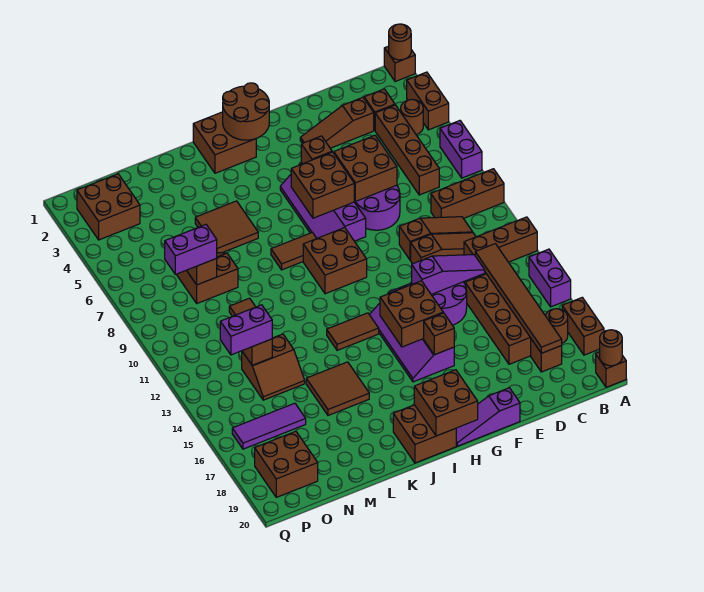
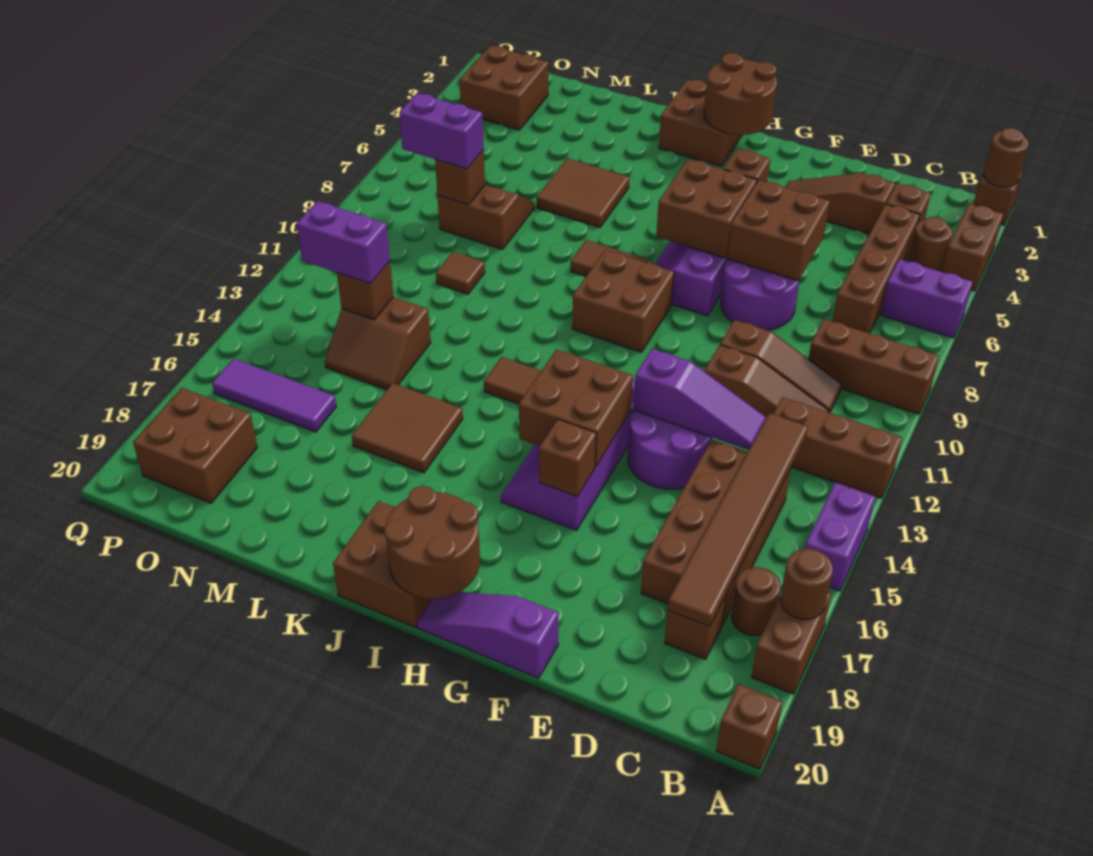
purple brick A6:A7 level 1 -> purple brick A6:B6 level 1
brown round brick A20 level 2 -> brown round brick A17 level 2
brown brick H19:I20 level 2 -> brown round brick H19:I20 level 2

